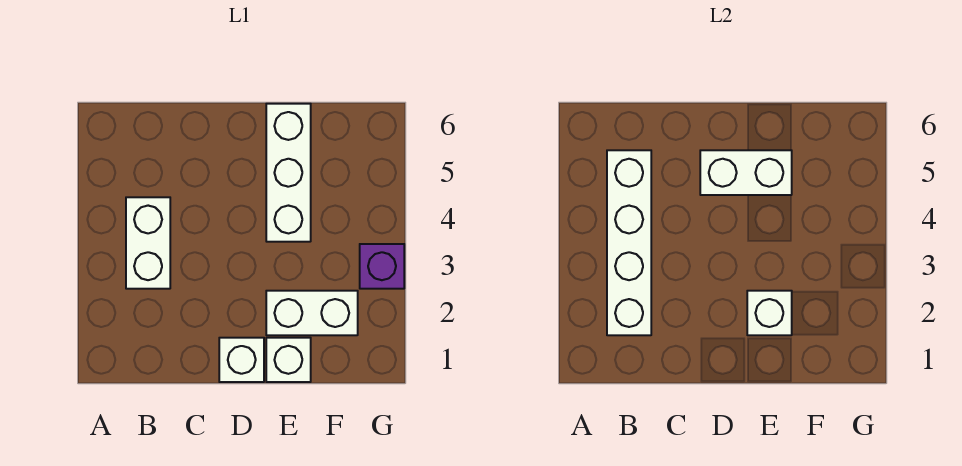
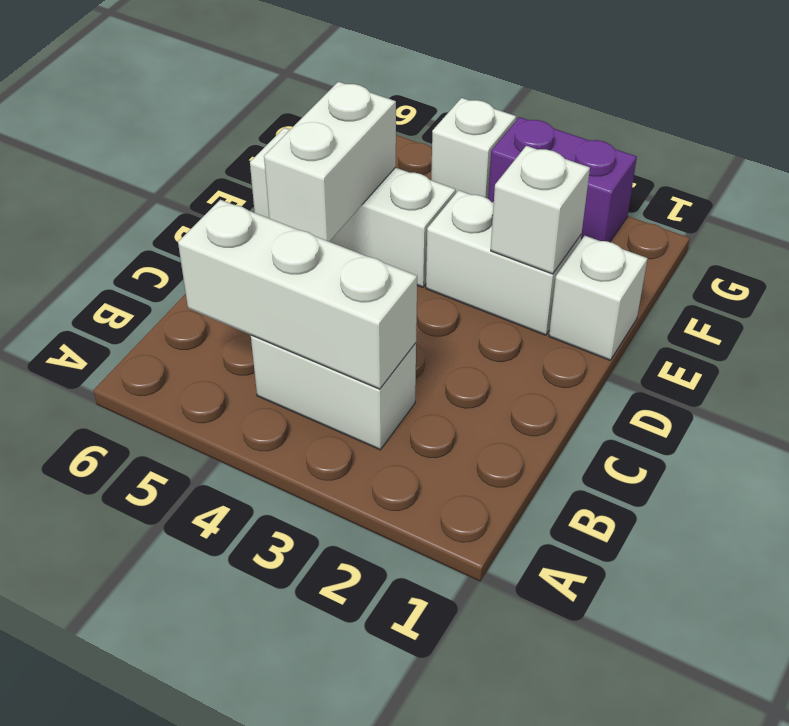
white brick B2:B5 level 2 -> white brick B3:B5 level 2
white brick D1 level 1 -> white brick G4 level 1
white brick E2:F2 level 1 -> white brick E2:E3 level 1
purple brick G3 level 1 -> purple brick G2:G3 level 1

